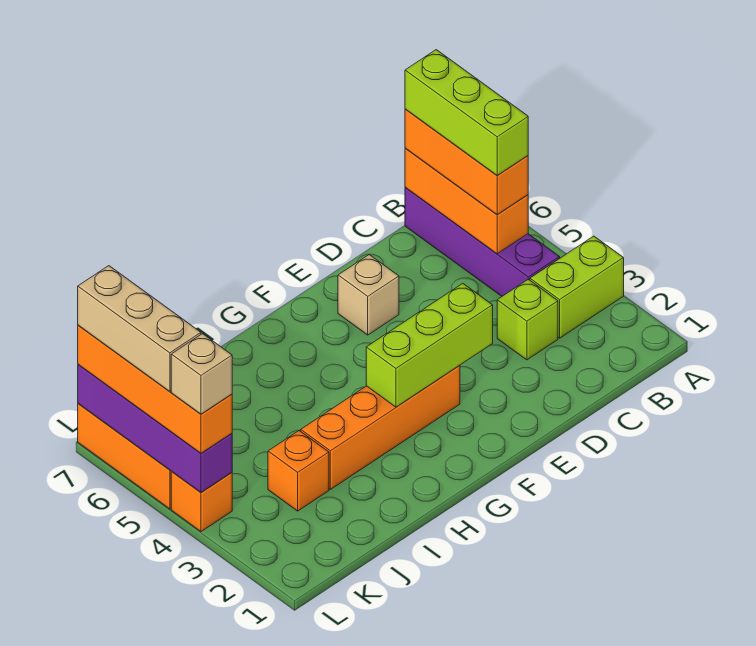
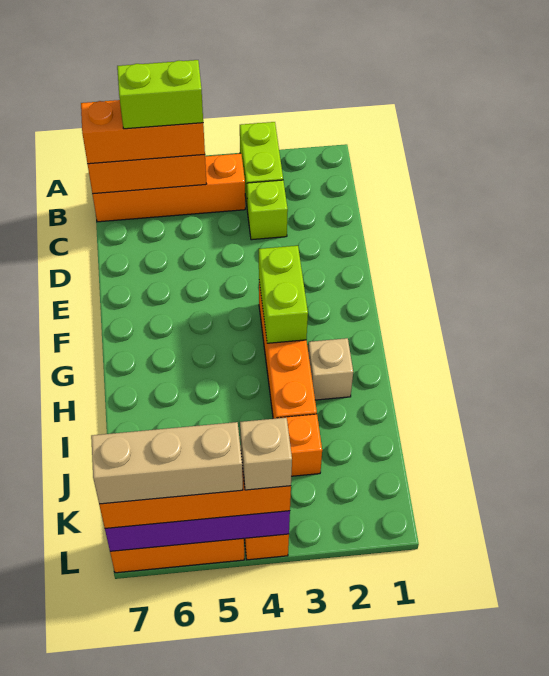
purple brick B4:B7 level 1 -> orange brick B4:B7 level 1
lime brick B5:B7 level 4 -> lime brick B5:B6 level 4
lime brick E3:G3 level 2 -> lime brick F3:G3 level 2
tan brick E6 level 1 -> tan brick H2 level 1

